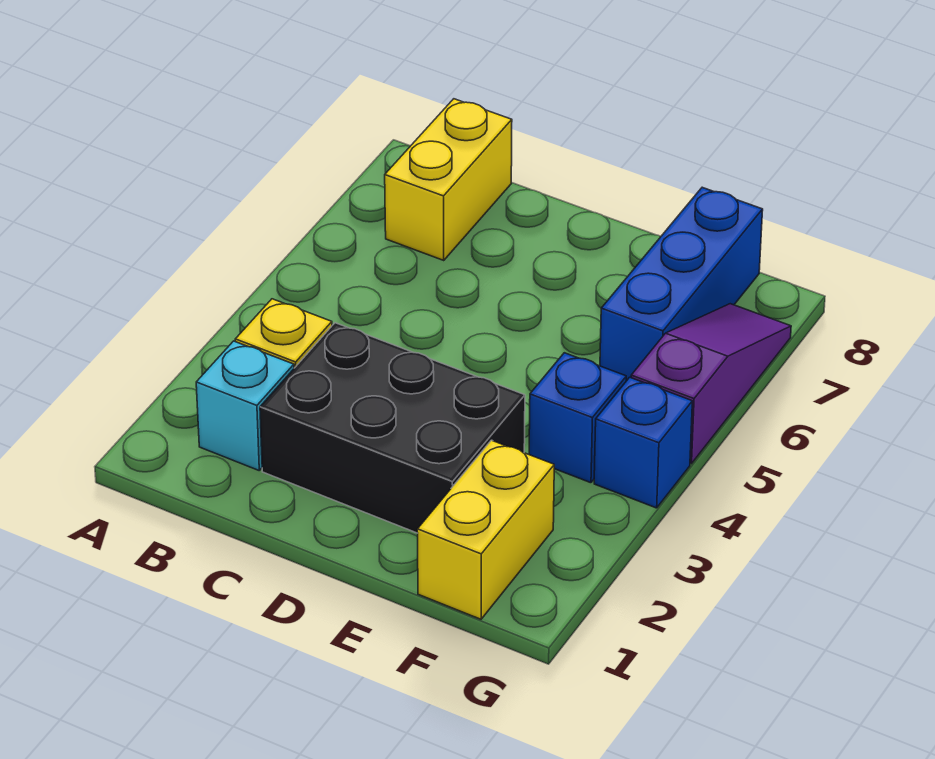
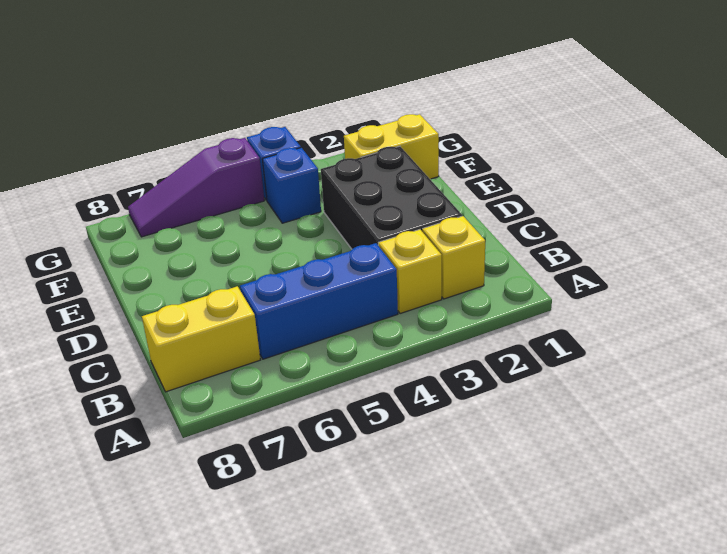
cyan brick B2 level 1 -> yellow brick B2 level 1
blue brick F6:F8 level 1 -> blue brick B4:B6 level 1

